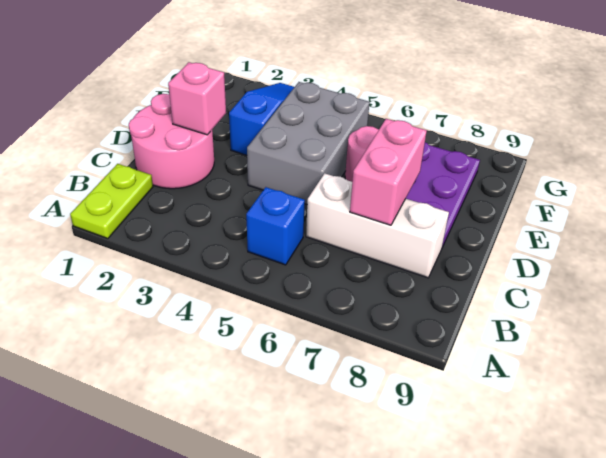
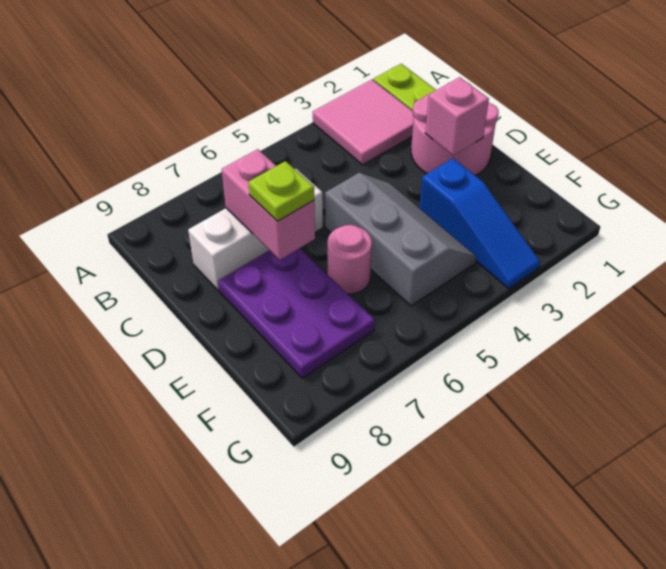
none -> pink tile A2:B3 level 1
blue brick B5 level 1 -> none
grey brick D4:F5 level 1 -> grey slope D4:F5 level 1 top 5
none -> lime plate D7 level 3

